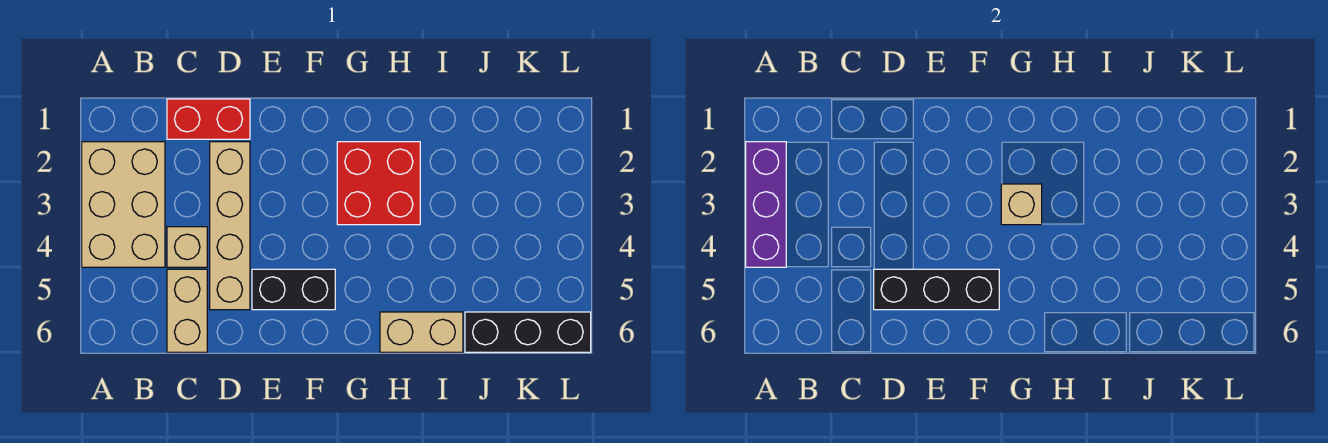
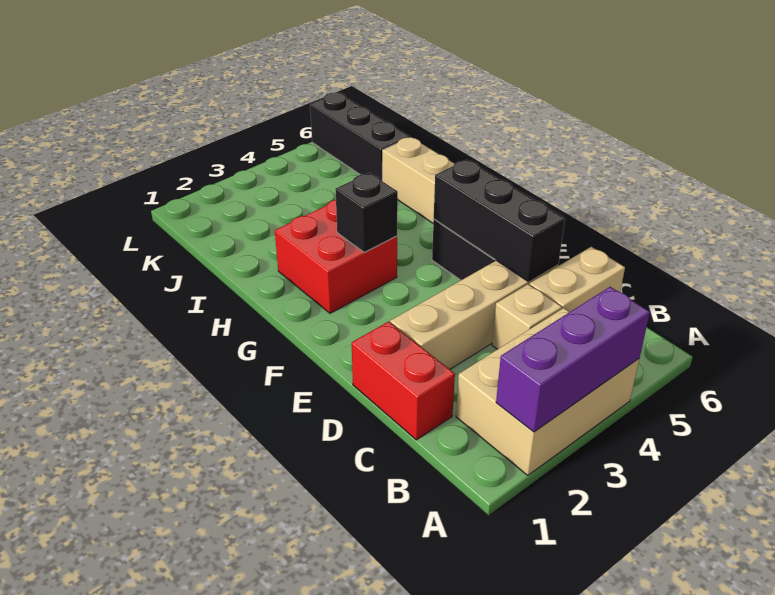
tan brick G3 level 2 -> black brick G3 level 2

